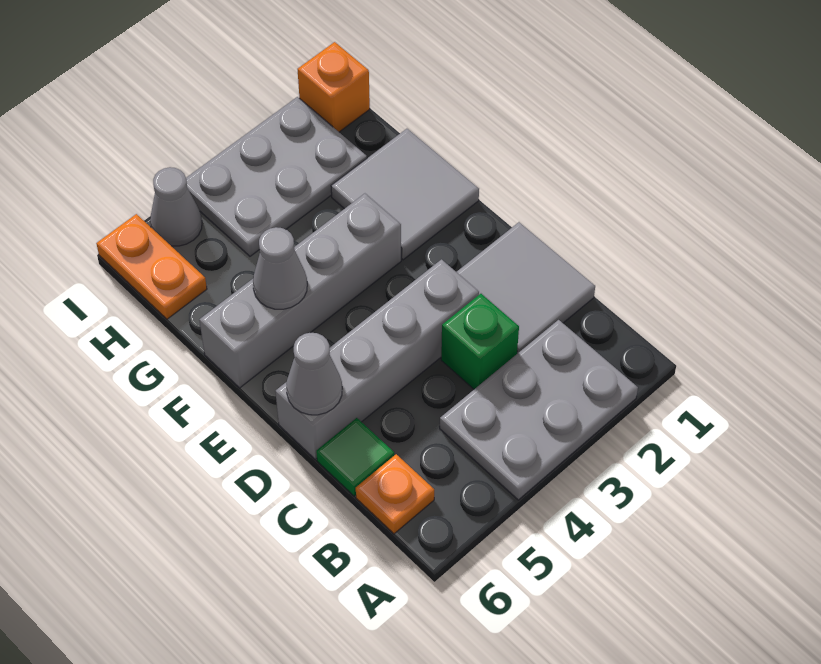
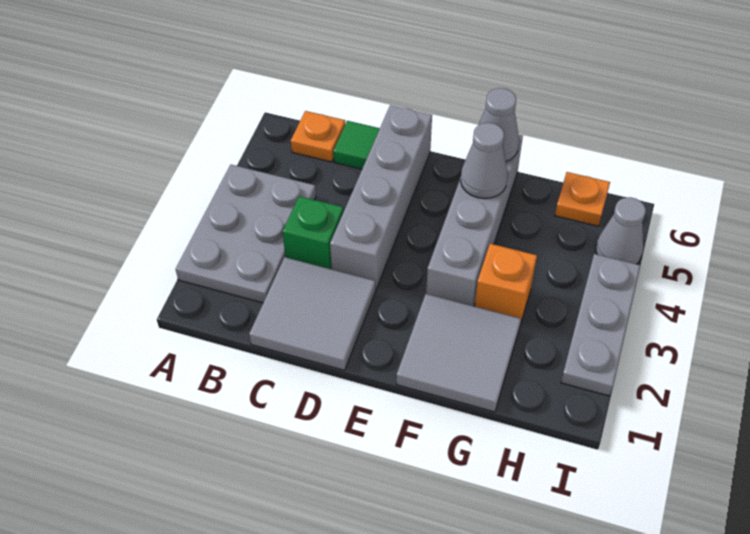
grey cone D6 level 2 -> grey cone F6 level 2
grey plate H2:I4 level 1 -> grey plate I2:I4 level 1
orange plate H6:I6 level 1 -> orange plate H6 level 1
orange brick I1 level 1 -> orange brick G3 level 1

